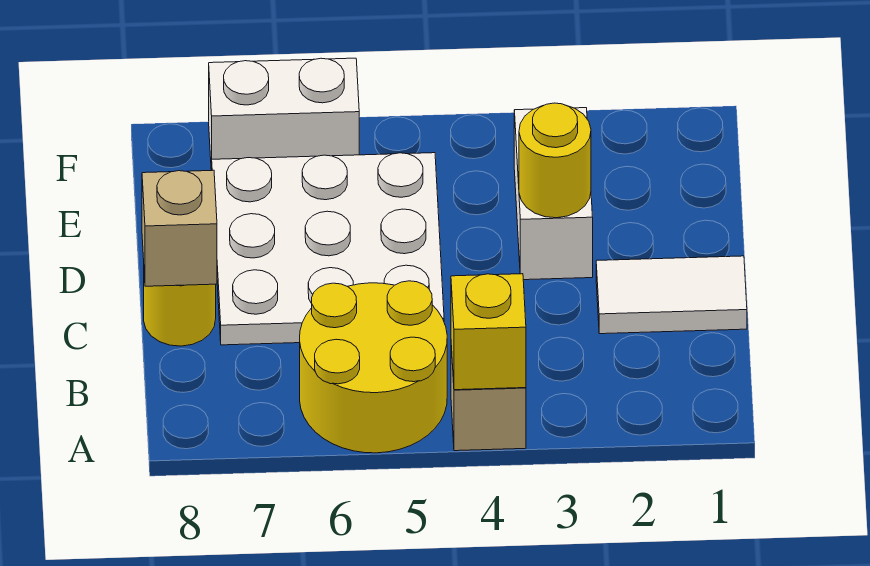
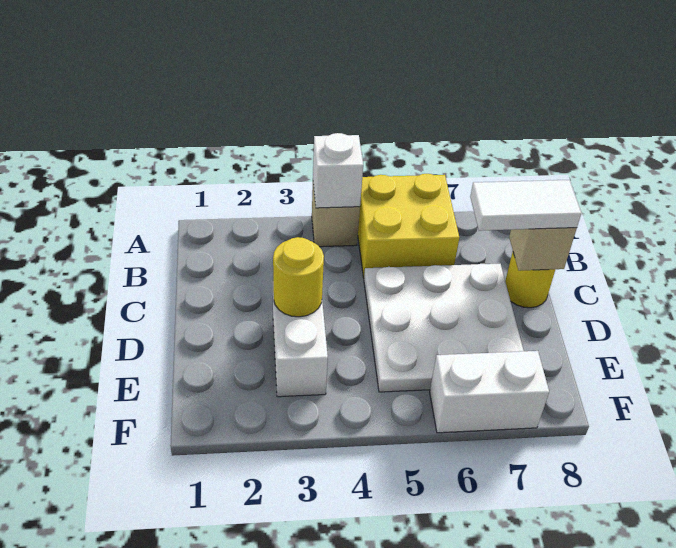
yellow brick A4 level 2 -> white brick A4 level 2
yellow round brick A5:B6 level 1 -> yellow brick A5:B6 level 1
white tile C1:C2 level 1 -> white tile C7:C8 level 3

